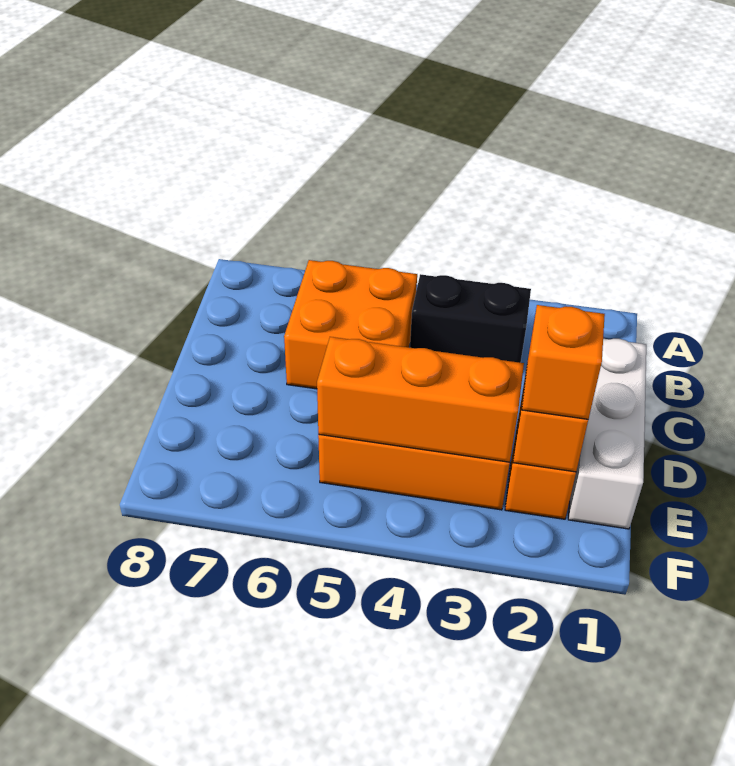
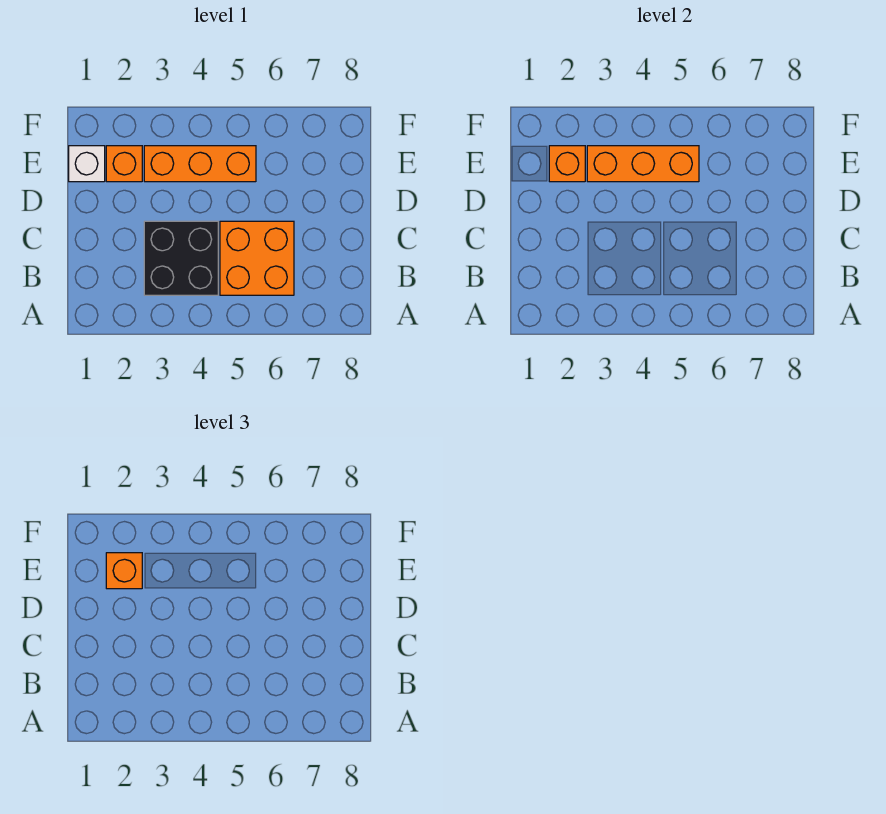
black brick B3:B4 level 1 -> black brick B3:C4 level 1
white brick C1:E1 level 1 -> white brick E1 level 1

